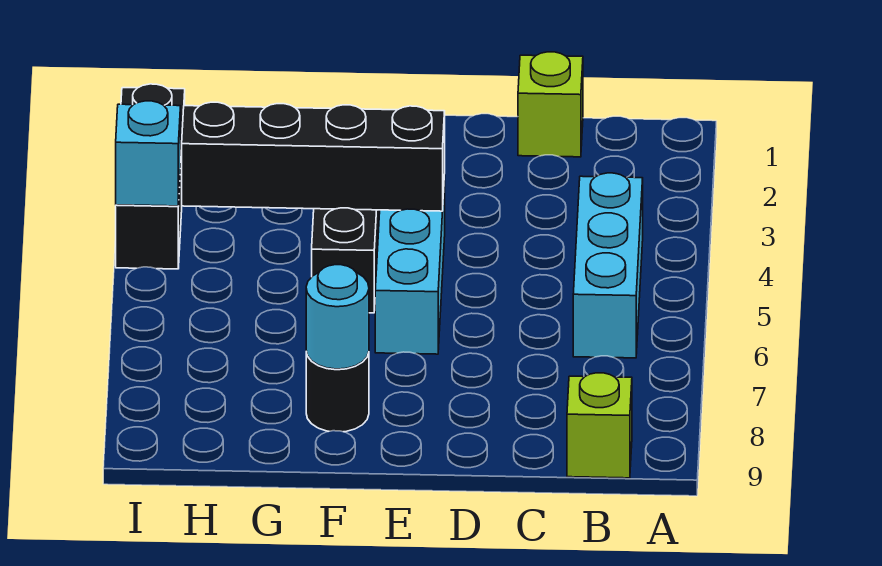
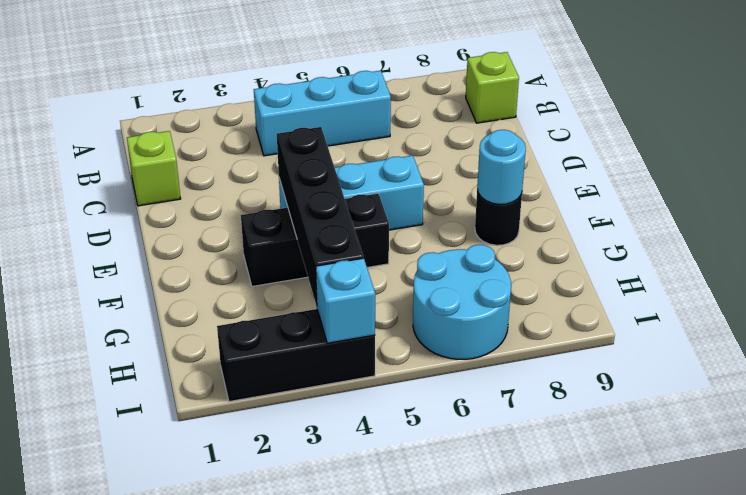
none -> cyan round brick H6:I7 level 1

